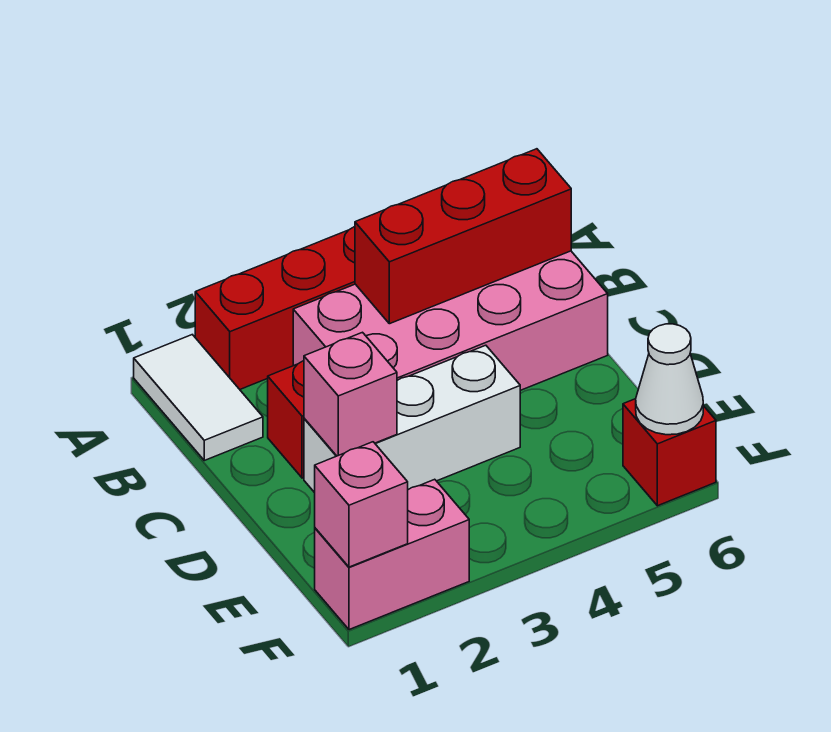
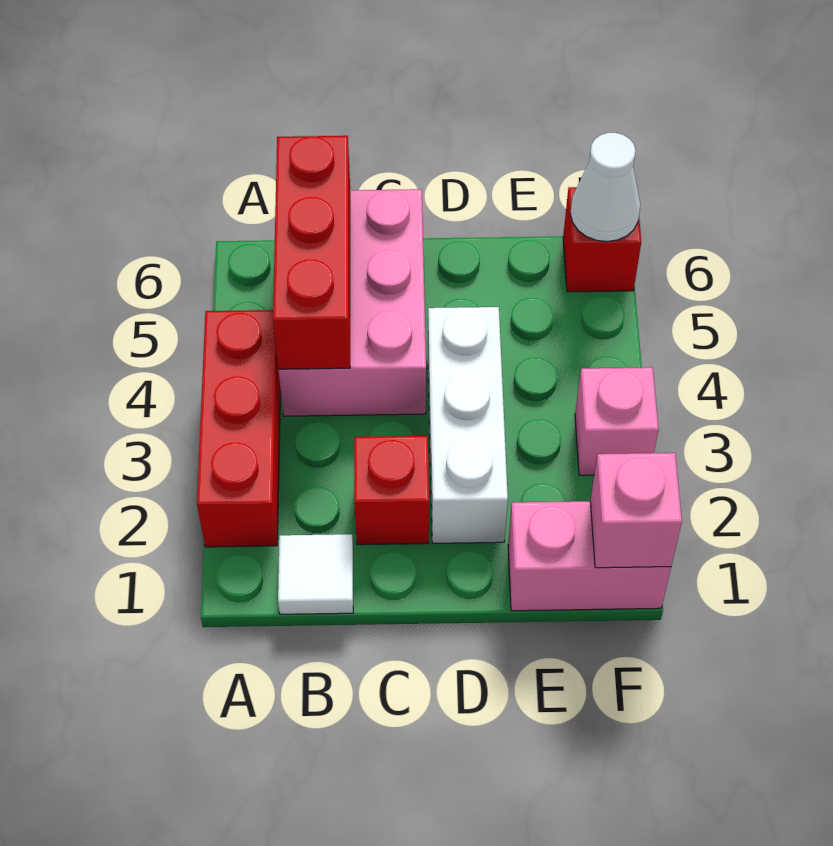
white tile A1:B1 level 1 -> white tile B1 level 1
pink brick B3:C6 level 1 -> pink brick B4:C6 level 1
pink brick D2 level 2 -> pink brick F3 level 1
pink brick F1:F2 level 1 -> pink brick E1:F1 level 1

